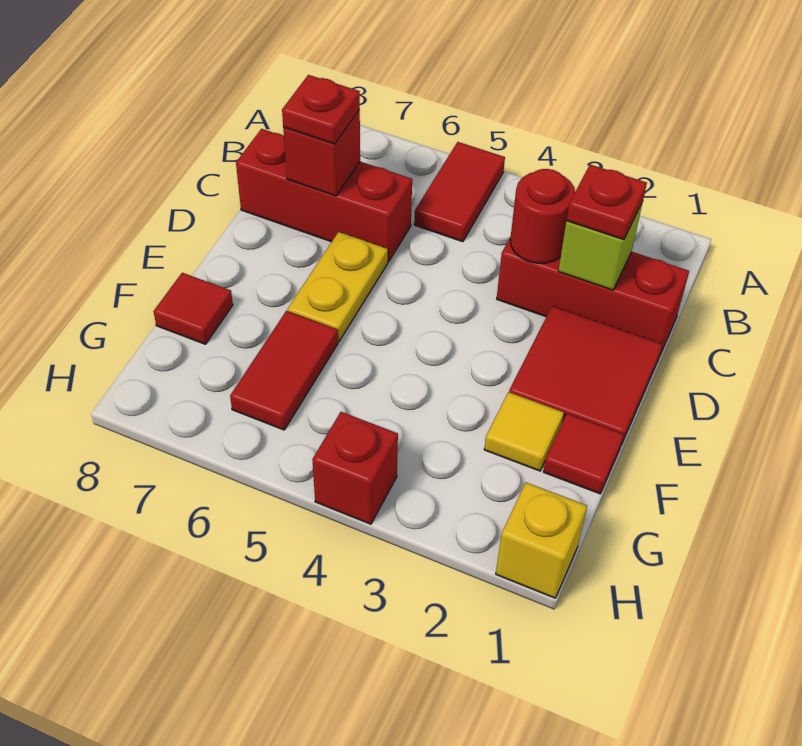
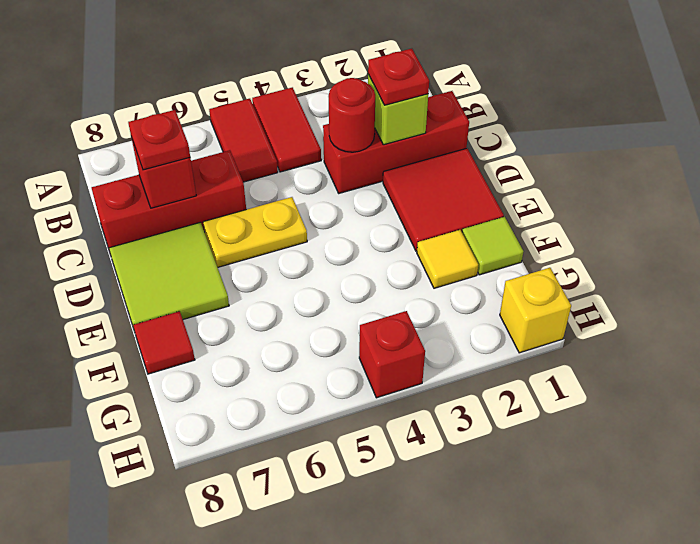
yellow plate D6:E6 level 1 -> yellow plate D5:D6 level 1
none -> lime tile D7:E8 level 1
red tile F1 level 1 -> lime tile F1 level 1
red tile F6:G6 level 1 -> red tile A4:B4 level 1

